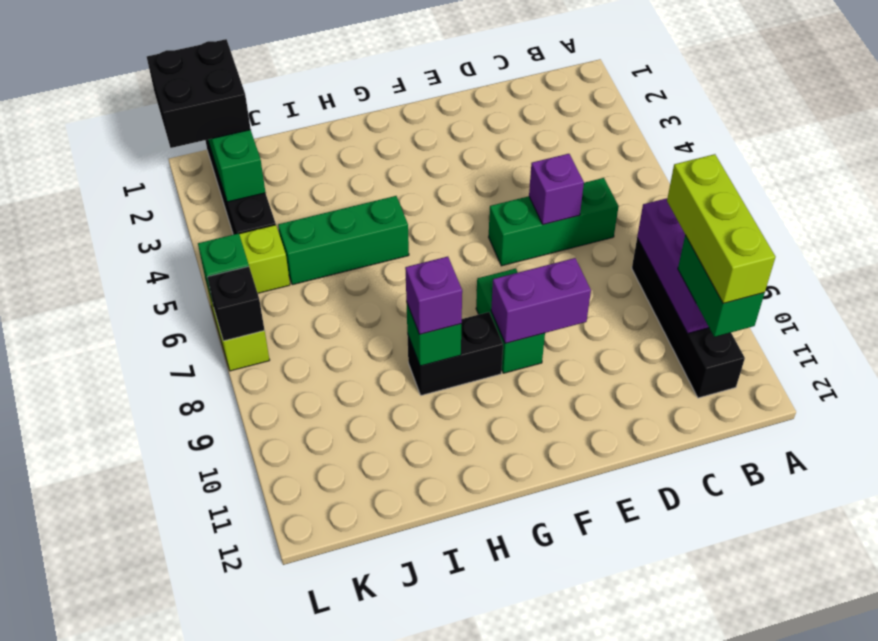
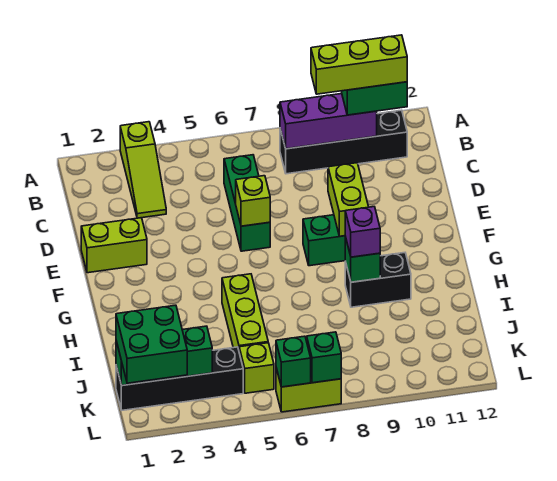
none -> lime slope A3:C3 level 1 top A
purple brick D6 level 2 -> none
none -> lime brick E1:E2 level 1
none -> lime brick E6 level 2
purple brick E9:F9 level 2 -> lime brick E9:F9 level 2
black brick G9:H9 level 1 -> black brick H9:H10 level 1
green brick H5:J5 level 1 -> lime brick H5:J5 level 1
black brick K1:L2 level 3 -> green brick K1:L2 level 3
black brick L7 level 2 -> green brick L7 level 2

